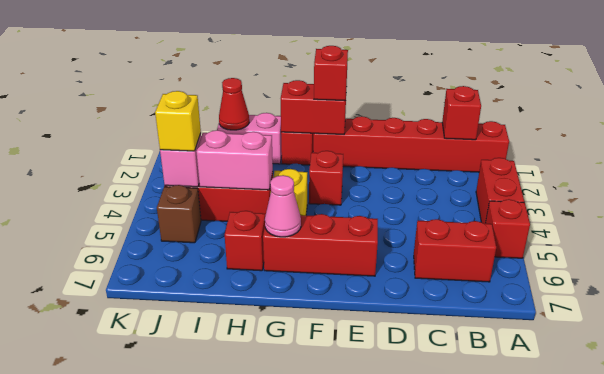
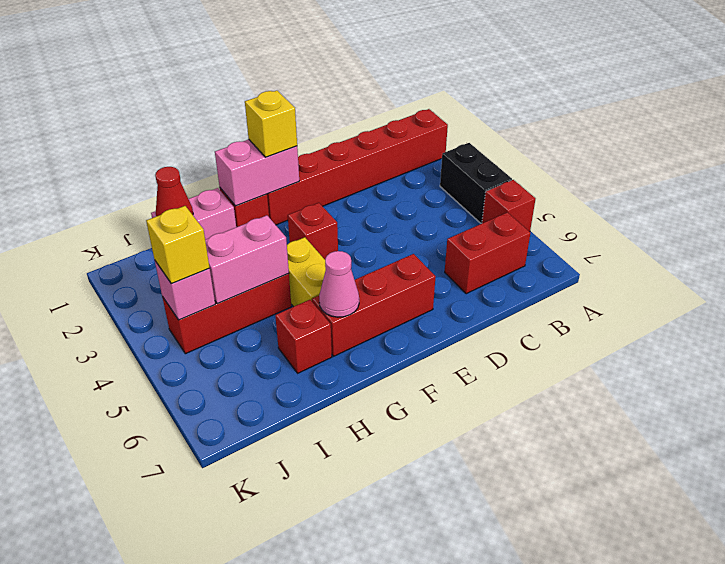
red brick A3:A4 level 1 -> black brick A3:A4 level 1
red brick B1 level 2 -> none
red brick F1:G1 level 2 -> pink brick F1:G1 level 2
red brick F1 level 3 -> yellow brick F1 level 3
brown brick J5 level 1 -> none

